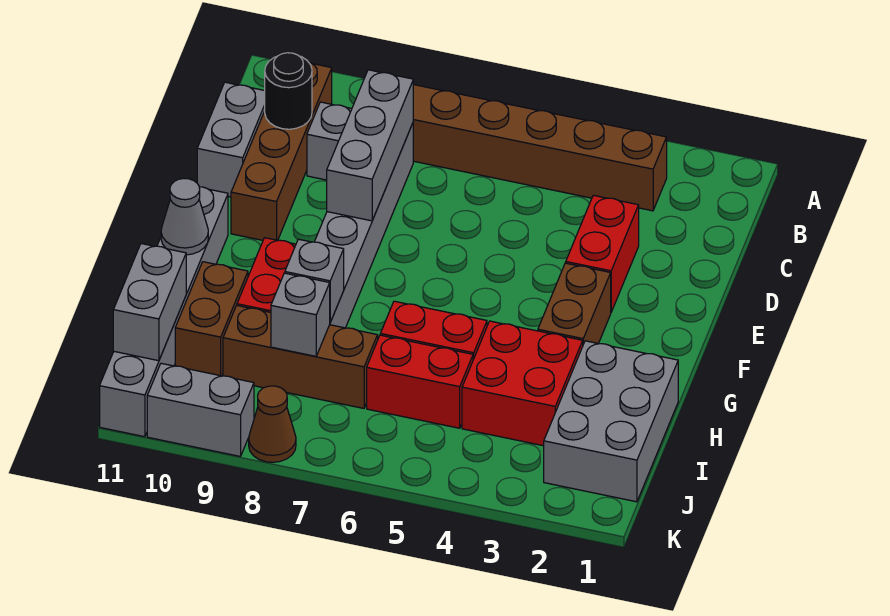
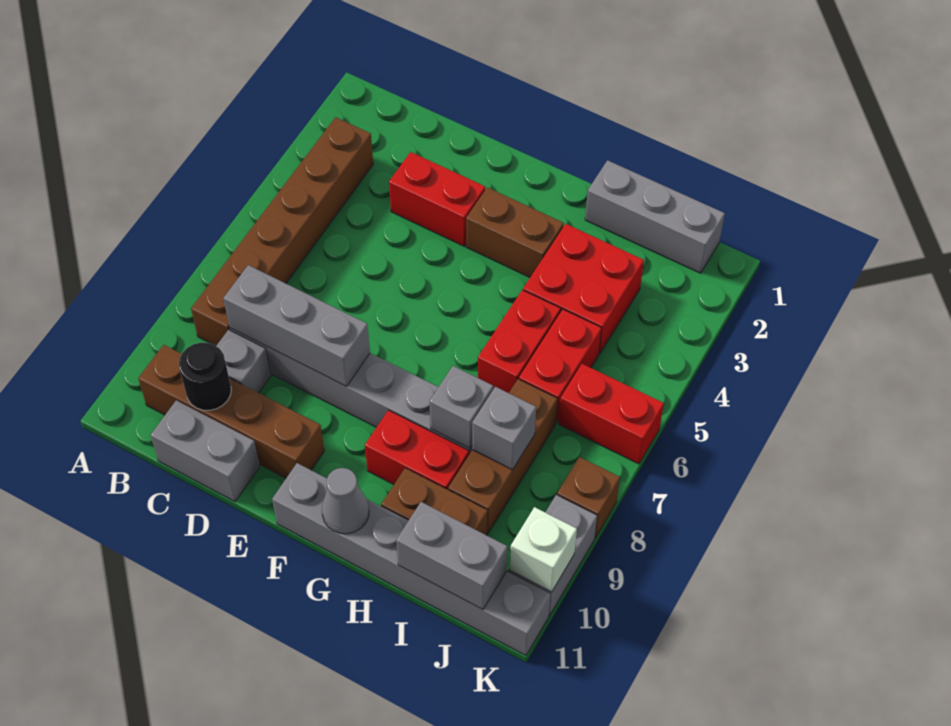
grey brick H1:J2 level 1 -> grey brick H1:J1 level 1
none -> red brick J6:K6 level 1
brown cone K8 level 1 -> brown brick K8 level 1
none -> white brick K10 level 2

